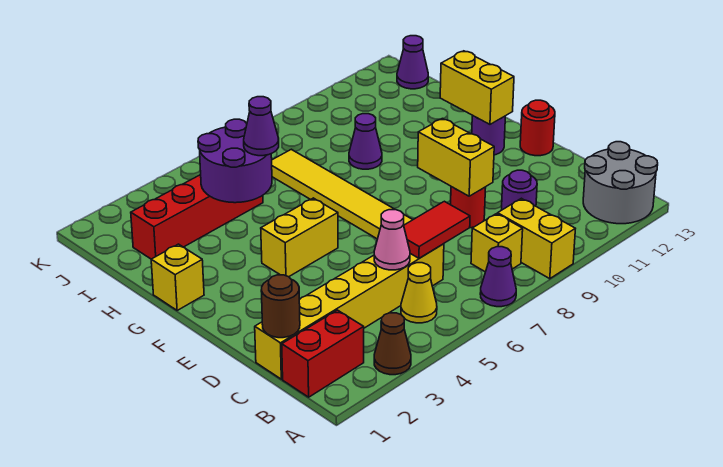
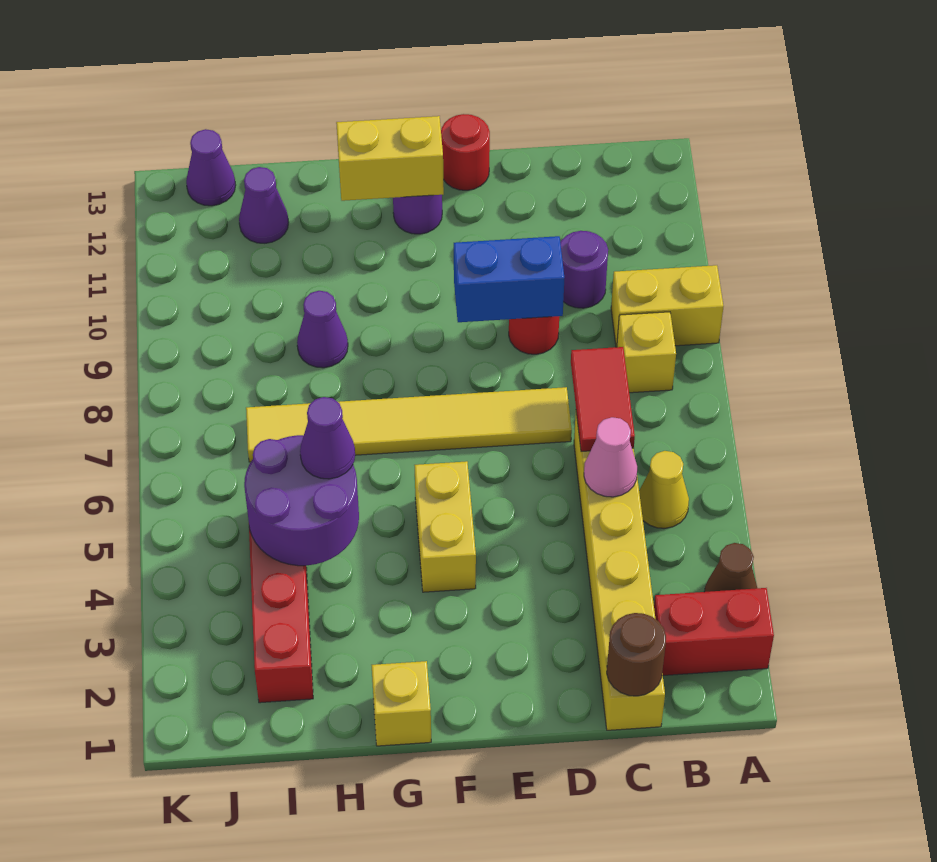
purple cone A7 level 1 -> purple cone I12 level 1
grey round brick A12:B13 level 1 -> none
red brick B1:B2 level 1 -> red brick A2:B2 level 1
yellow brick D9:E9 level 2 -> blue brick D9:E9 level 2

